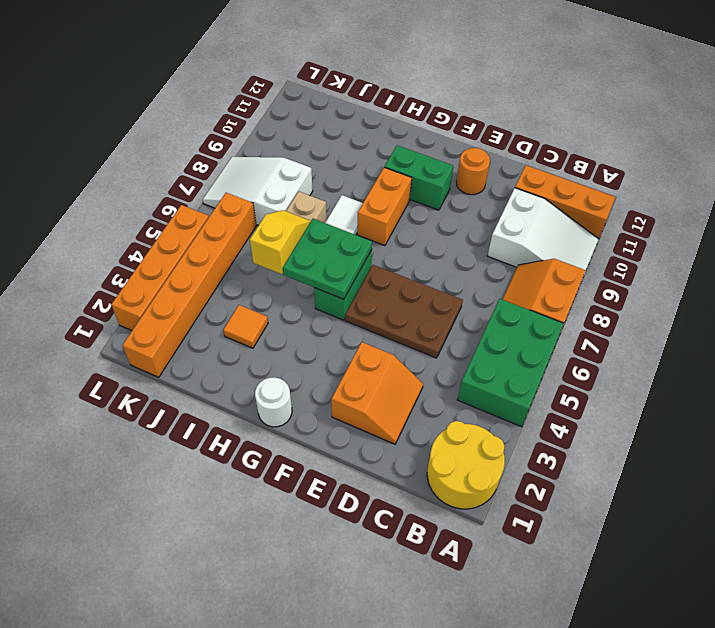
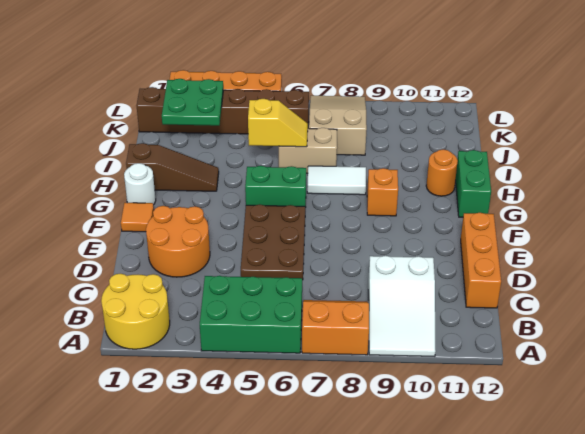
orange brick A11:C11 level 1 -> orange brick C12:E12 level 1
orange slope D2:E3 level 1 top E -> orange round brick D2:E3 level 1
orange round brick E11 level 1 -> orange round brick H11 level 1
green brick F10:G10 level 1 -> green brick G12:H12 level 1
green plate G5:H6 level 2 -> green plate J2:K3 level 2
orange brick G8:G9 level 1 -> orange brick G9 level 1
none -> brown slope H1:H3 level 1 top 1
orange tile I3 level 1 -> orange tile F1 level 1
white slope J7:L8 level 1 top J -> tan slope J7:L8 level 1 top J
orange brick K1:K6 level 1 -> brown brick K1:K6 level 1

